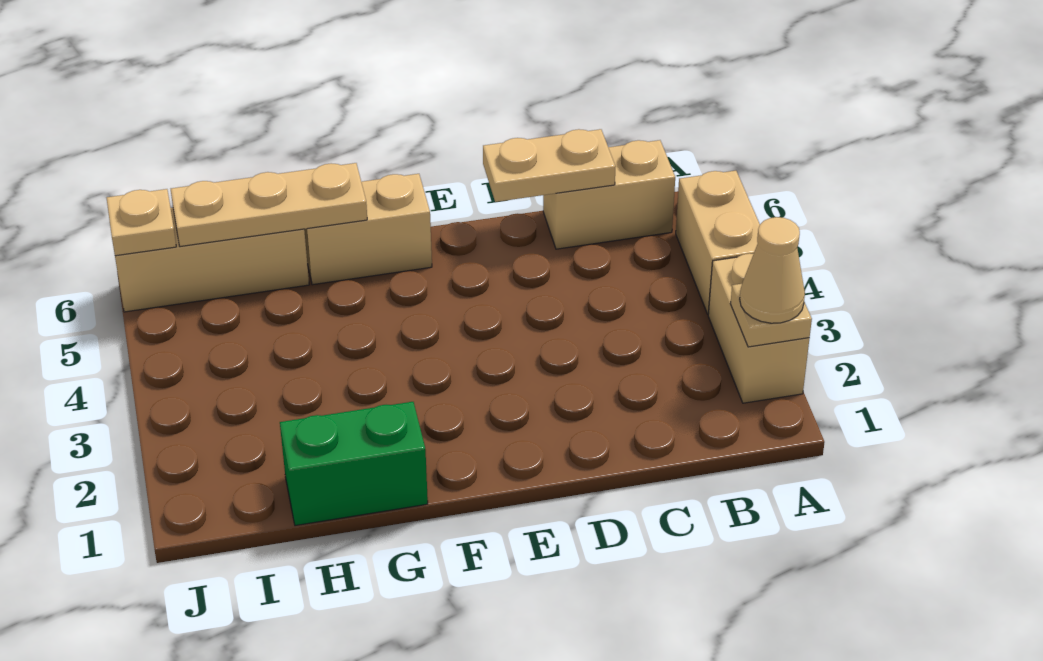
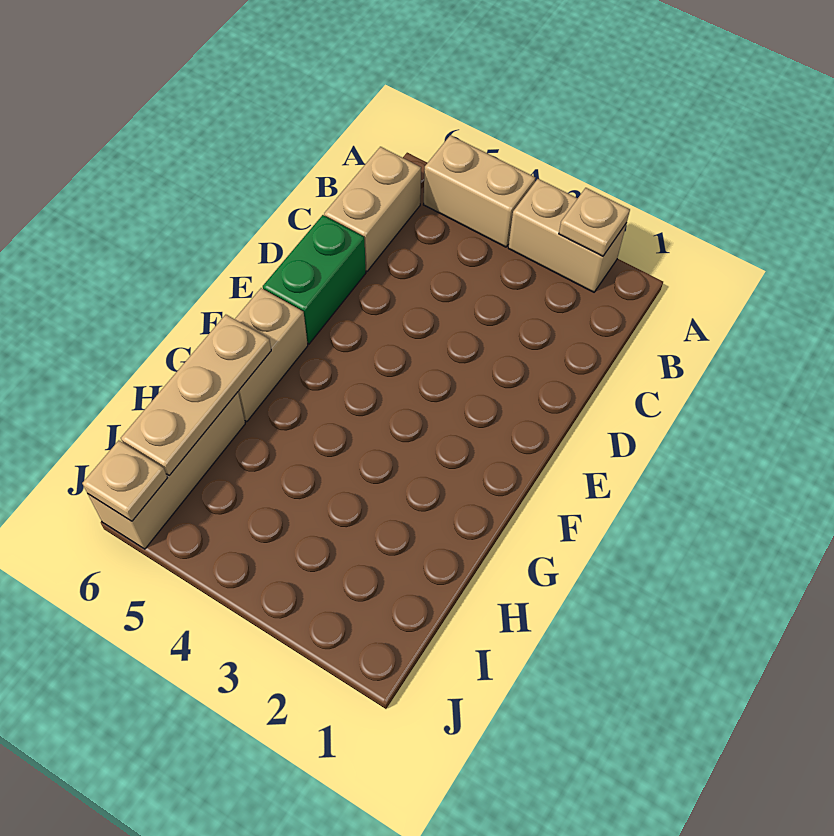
tan cone A2 level 3 -> none
tan plate C6:D6 level 2 -> none
green brick G1:H1 level 1 -> green brick D6:E6 level 1

